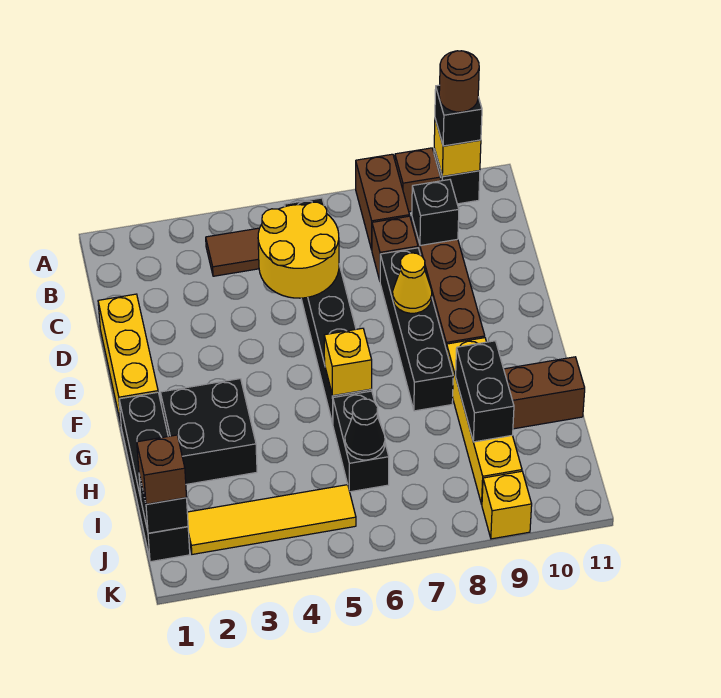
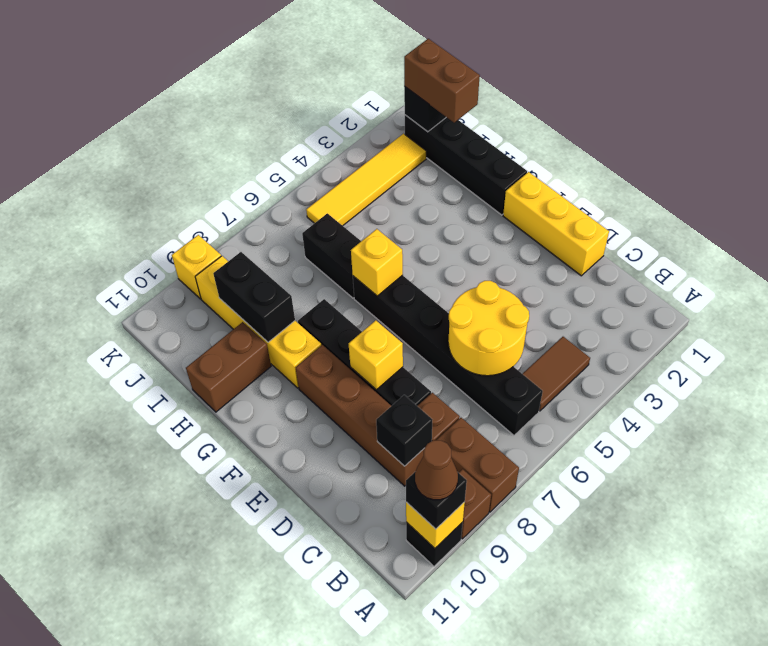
brown round brick A10 level 4 -> brown cone A10 level 4
yellow cone E8 level 2 -> yellow brick E8 level 2
black brick G2:H3 level 1 -> none
black cone I6 level 2 -> none
brown brick J1 level 3 -> brown brick I1:J1 level 3

